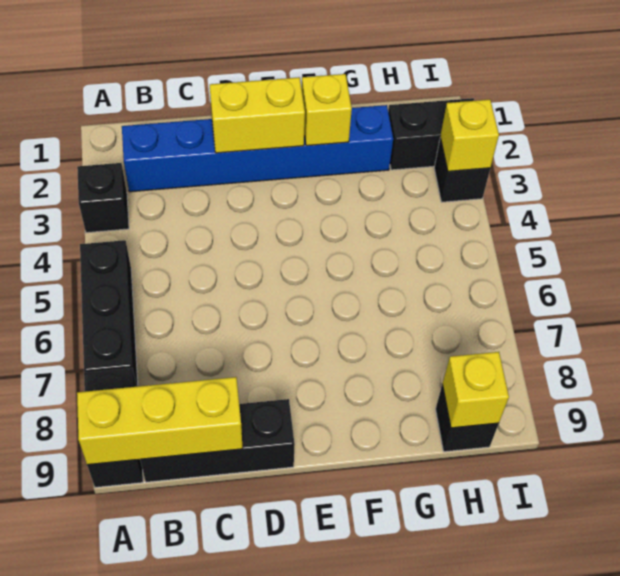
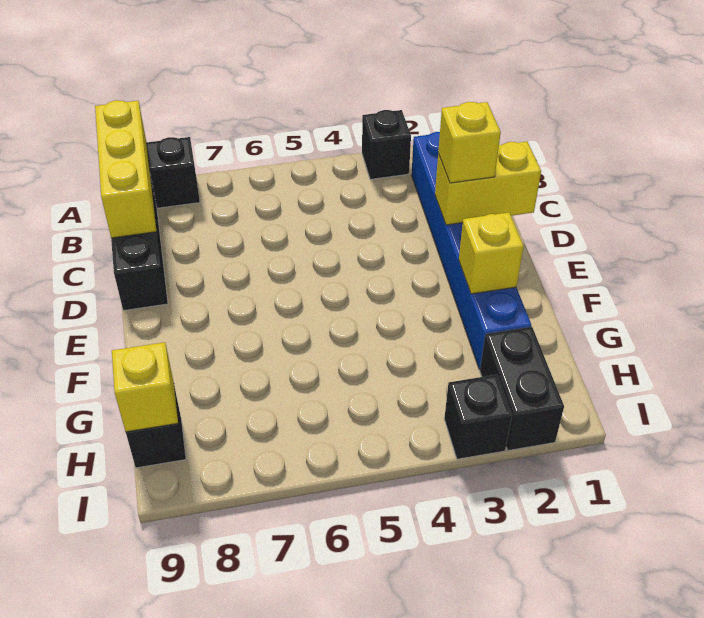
black brick A5:A7 level 1 -> none
yellow brick D2:E2 level 2 -> yellow brick D1:D2 level 2
yellow brick I3 level 2 -> yellow brick D2 level 3

